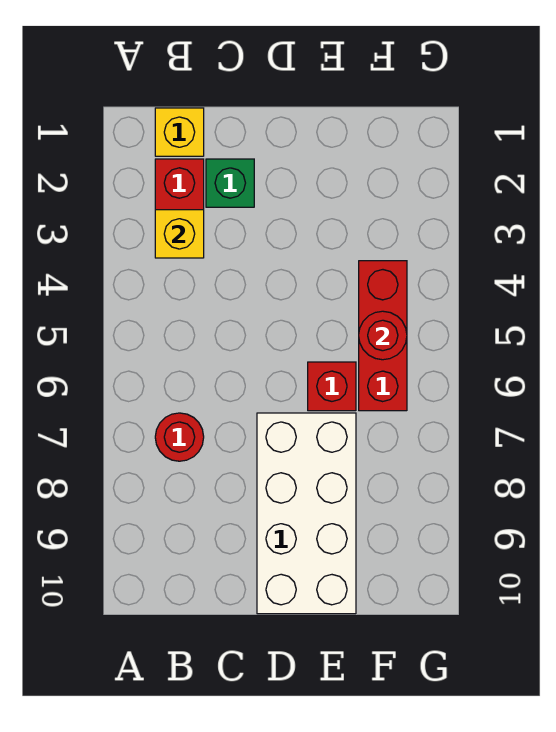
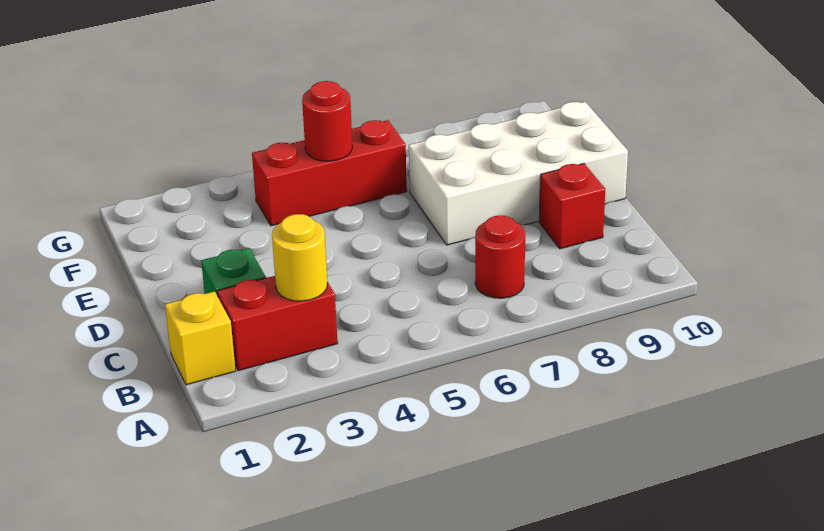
yellow brick B3 level 2 -> yellow round brick B3 level 2
red brick E6 level 1 -> red brick C9 level 1

